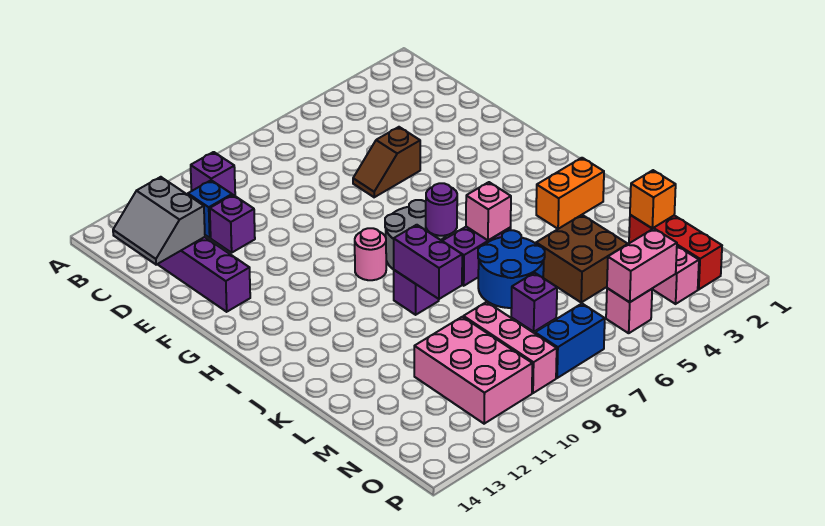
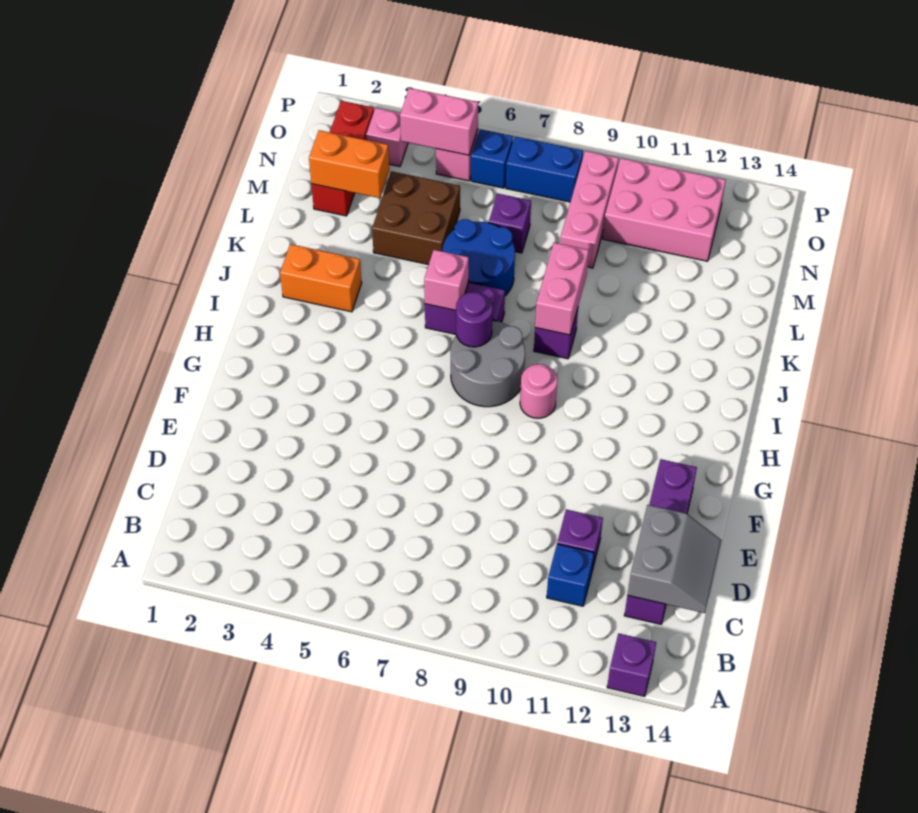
purple brick B10 level 1 -> purple brick A13 level 1
brown slope E5:E6 level 1 top 5 -> none
purple brick J9:K9 level 2 -> pink brick J9:K9 level 2
orange brick M2 level 2 -> orange brick M2:M3 level 2
pink brick M10:O11 level 1 -> pink brick N10:O12 level 1
none -> blue brick O6 level 1

